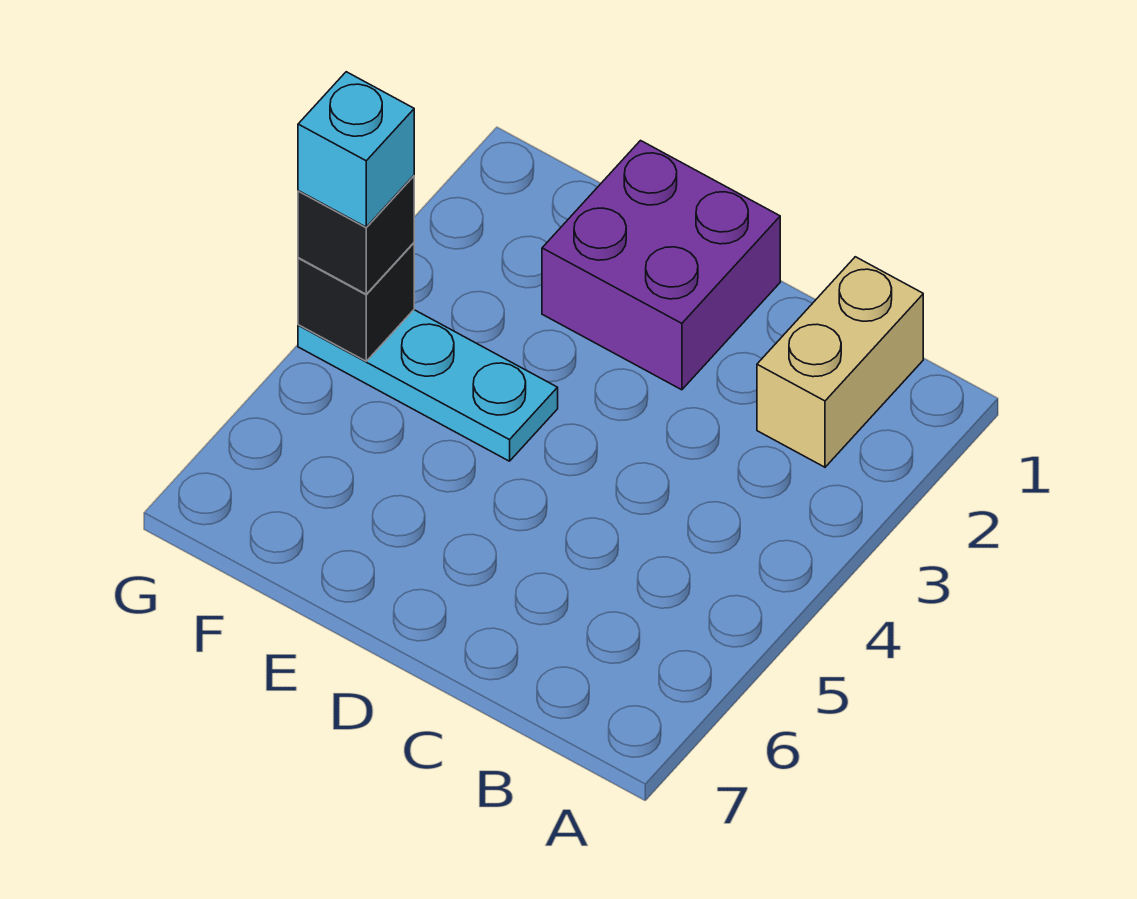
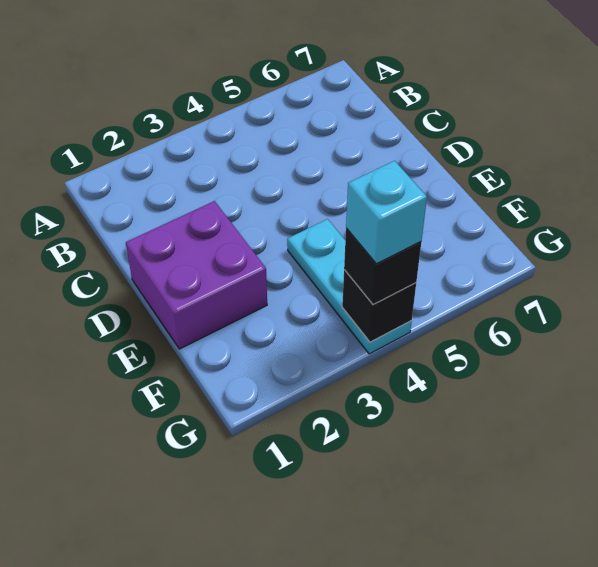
tan brick B1:B2 level 1 -> none

